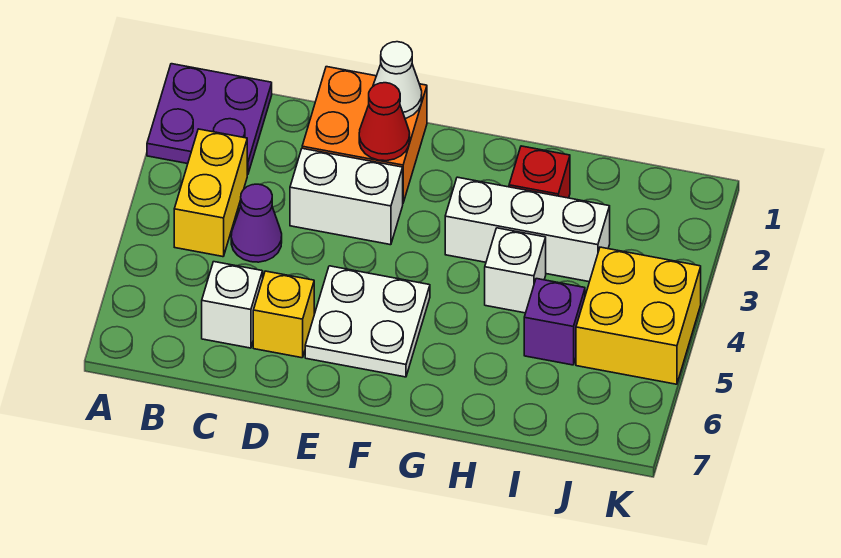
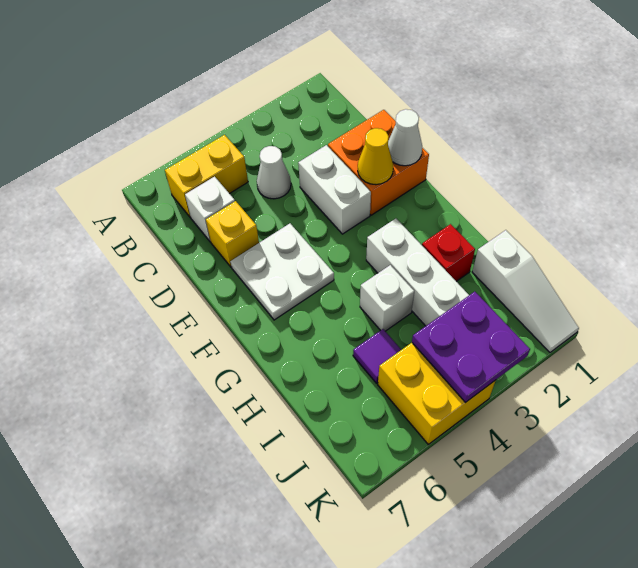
purple plate A1:B2 level 1 -> purple plate J3:K4 level 2
yellow brick B3:B4 level 1 -> yellow brick B5:B6 level 1
purple cone C4 level 1 -> white cone C4 level 1
red cone E2 level 2 -> yellow cone E2 level 2
none -> white slope I1:K1 level 1 top I
purple brick I5 level 1 -> purple tile I5 level 1

